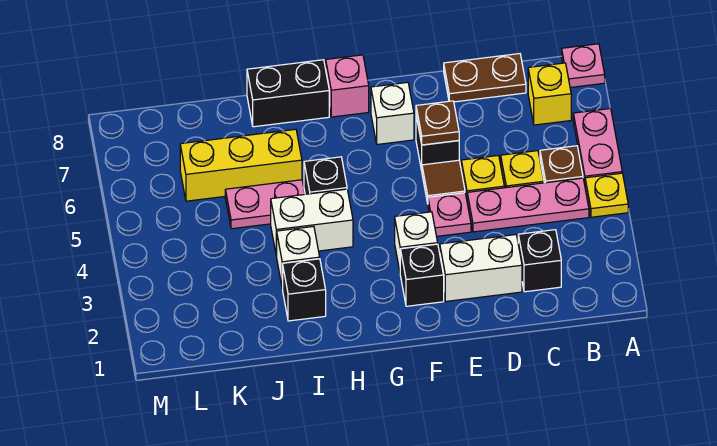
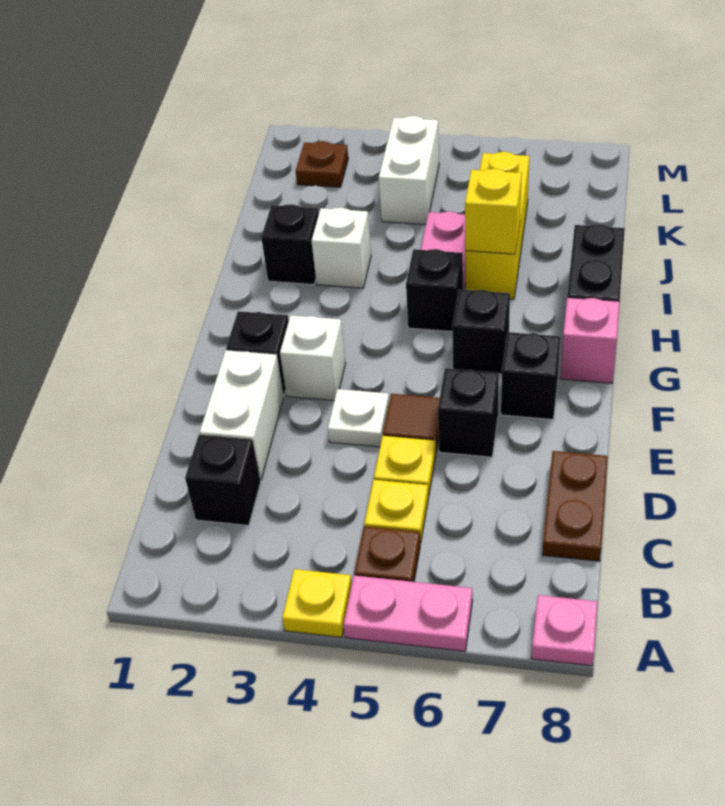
pink plate B4:D4 level 1 -> none
yellow brick B7 level 1 -> yellow brick I6 level 2
pink plate E4 level 1 -> white plate E4 level 1
brown plate E6 level 2 -> brown plate L2 level 1
white brick F7 level 1 -> black brick F7 level 1
none -> black brick G6 level 1
white brick H4:I4 level 1 -> white brick K4:L4 level 1

